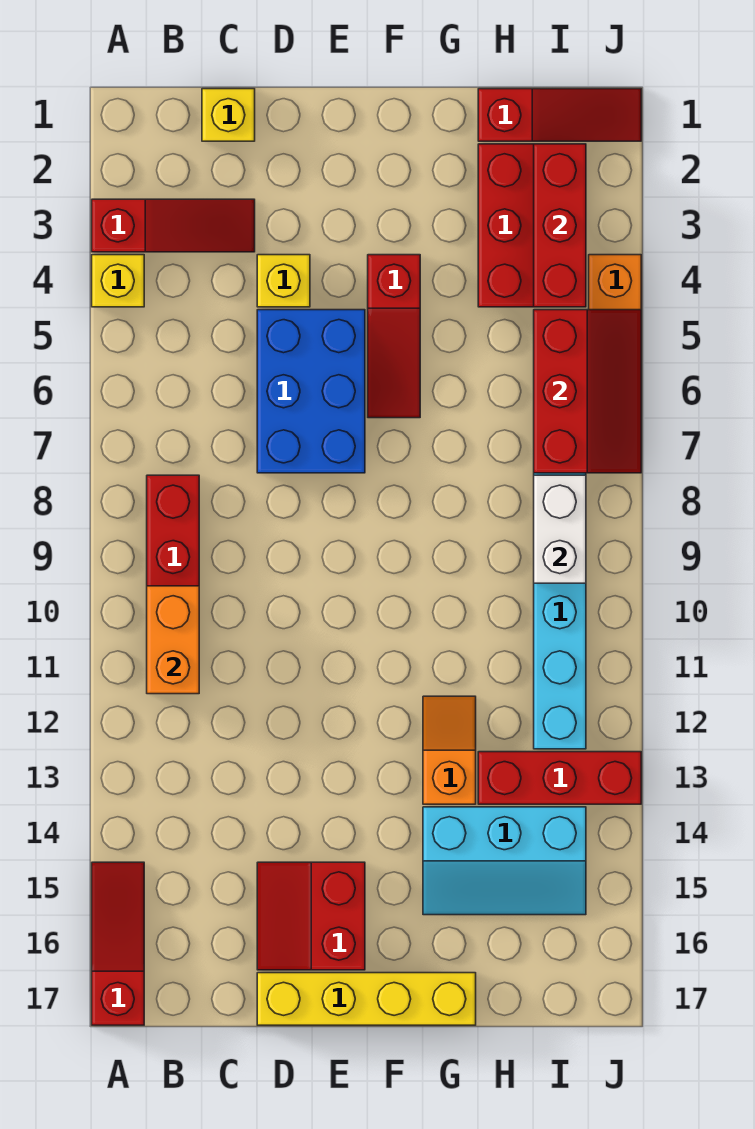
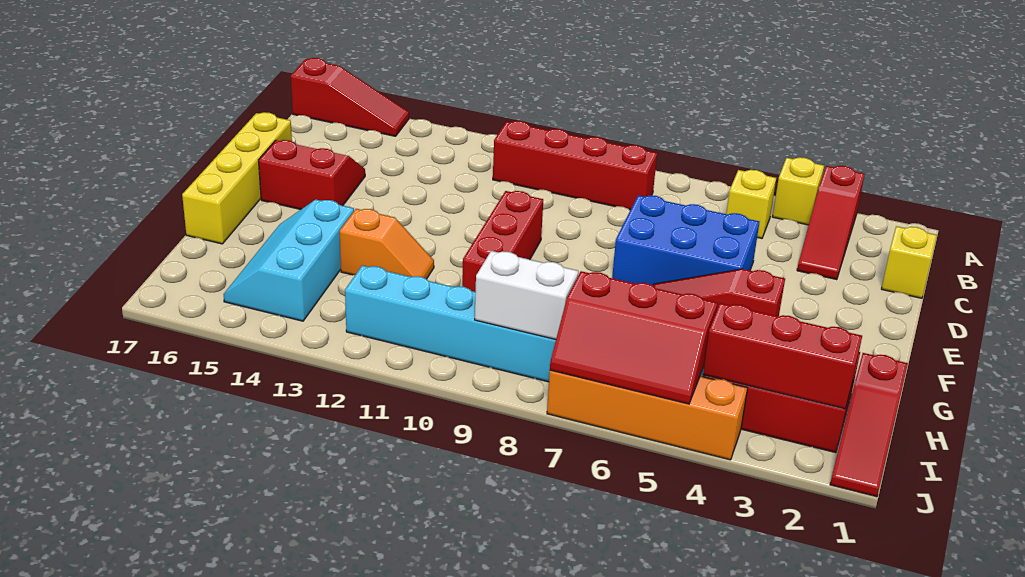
orange brick B10:B11 level 2 -> none
yellow brick D4 level 1 -> yellow brick B5 level 1
red brick H13:J13 level 1 -> red brick E10:G10 level 1

